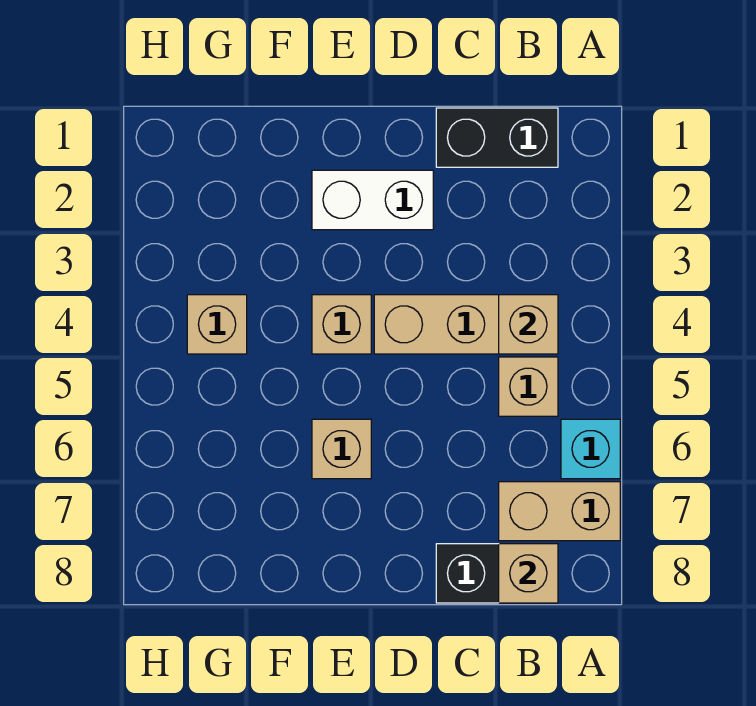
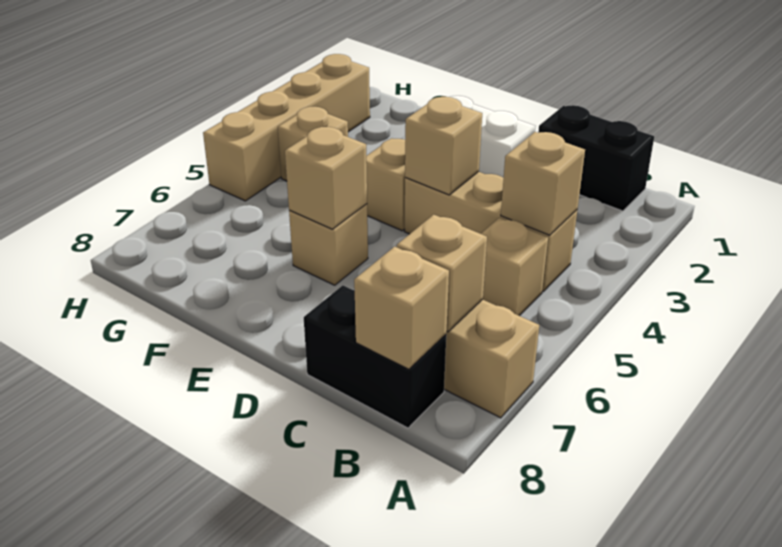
cyan brick A6 level 1 -> none
none -> tan brick B7 level 2
none -> tan brick D4 level 2
none -> tan brick E6 level 2
none -> tan brick H2:H5 level 1

